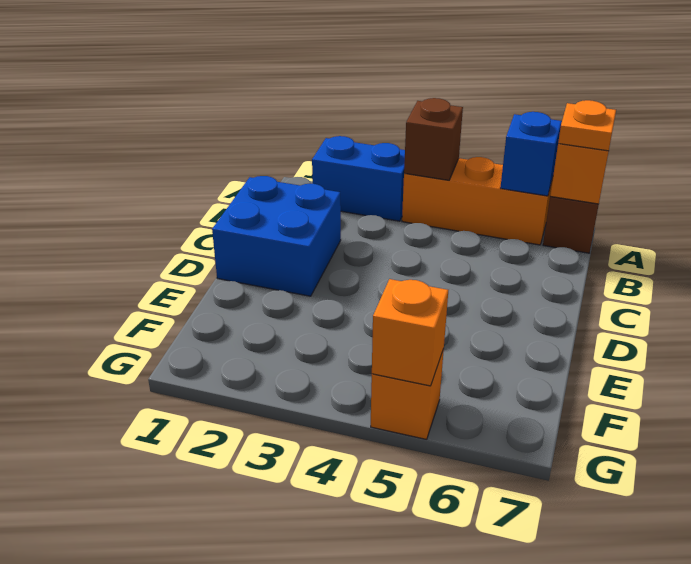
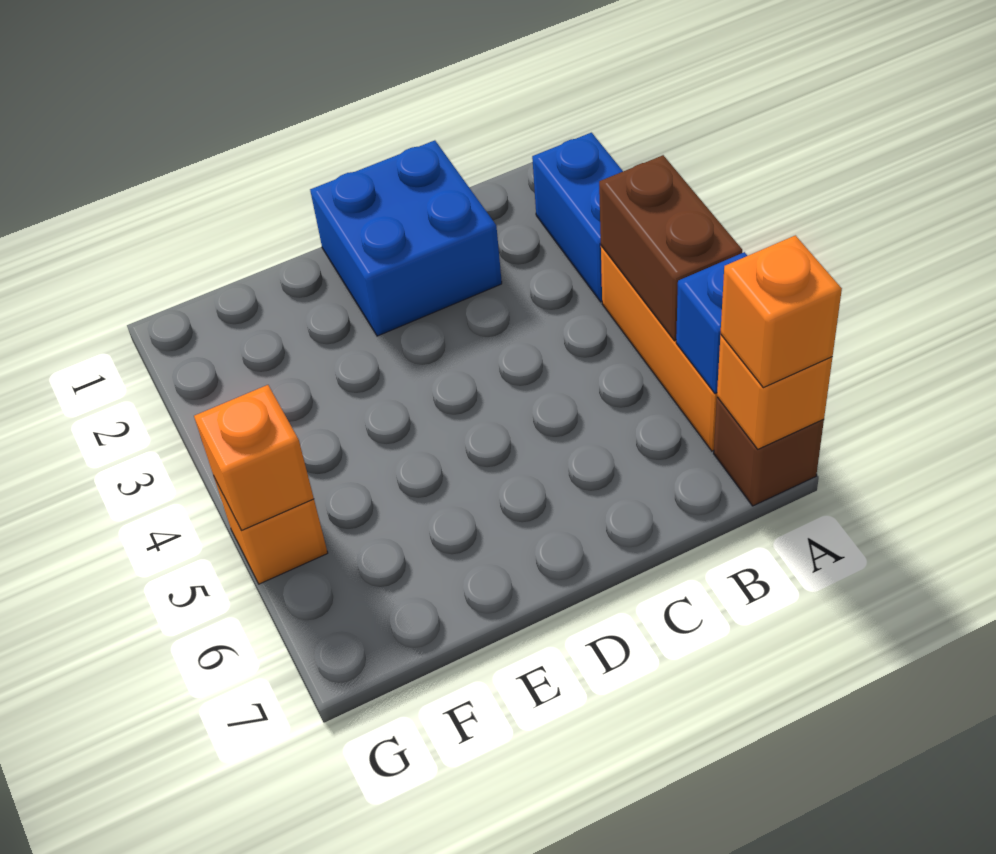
brown brick A4 level 2 -> brown brick A4:A5 level 2
orange plate A7 level 3 -> orange brick A7 level 3

